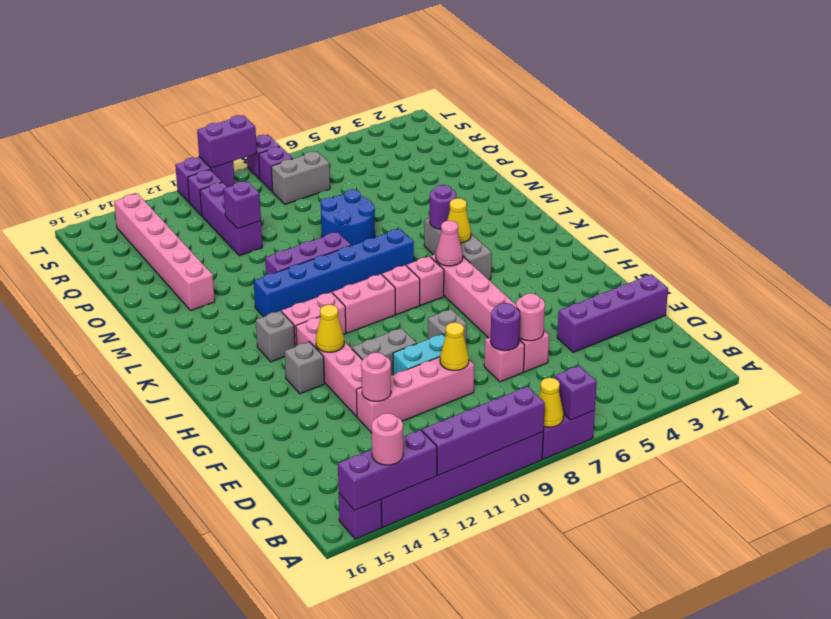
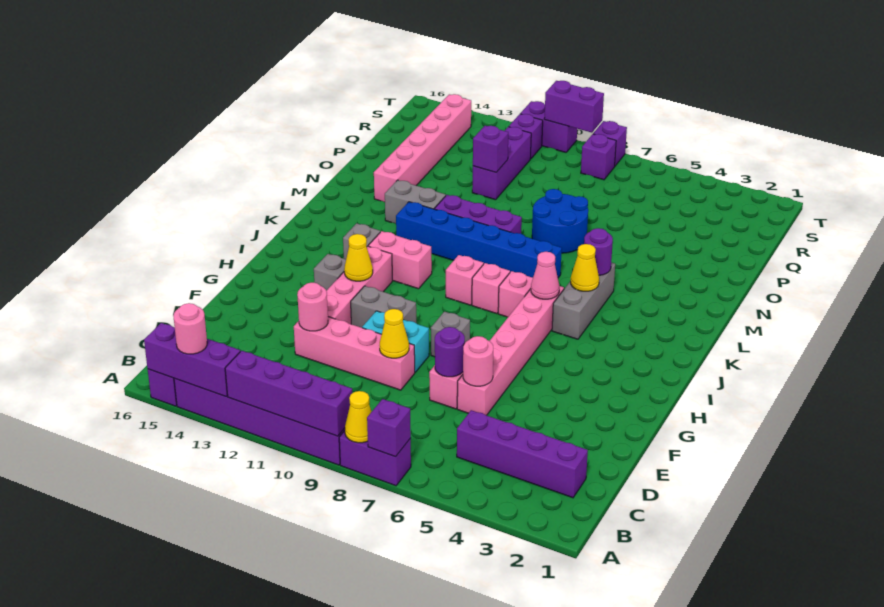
purple brick E1:E4 level 1 -> purple brick C2:C5 level 1
pink brick J9:J10 level 1 -> pink brick J9 level 1
grey brick R7:R8 level 1 -> grey brick M12:M13 level 1

